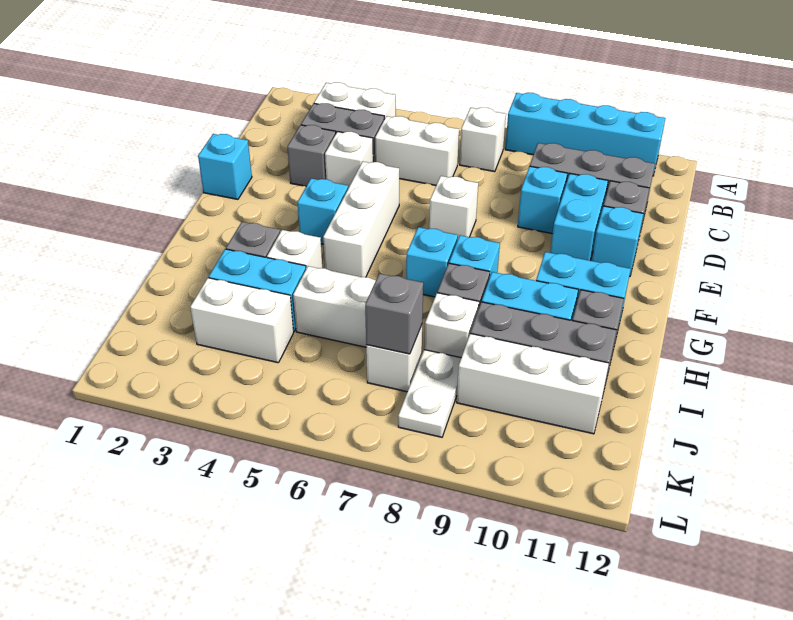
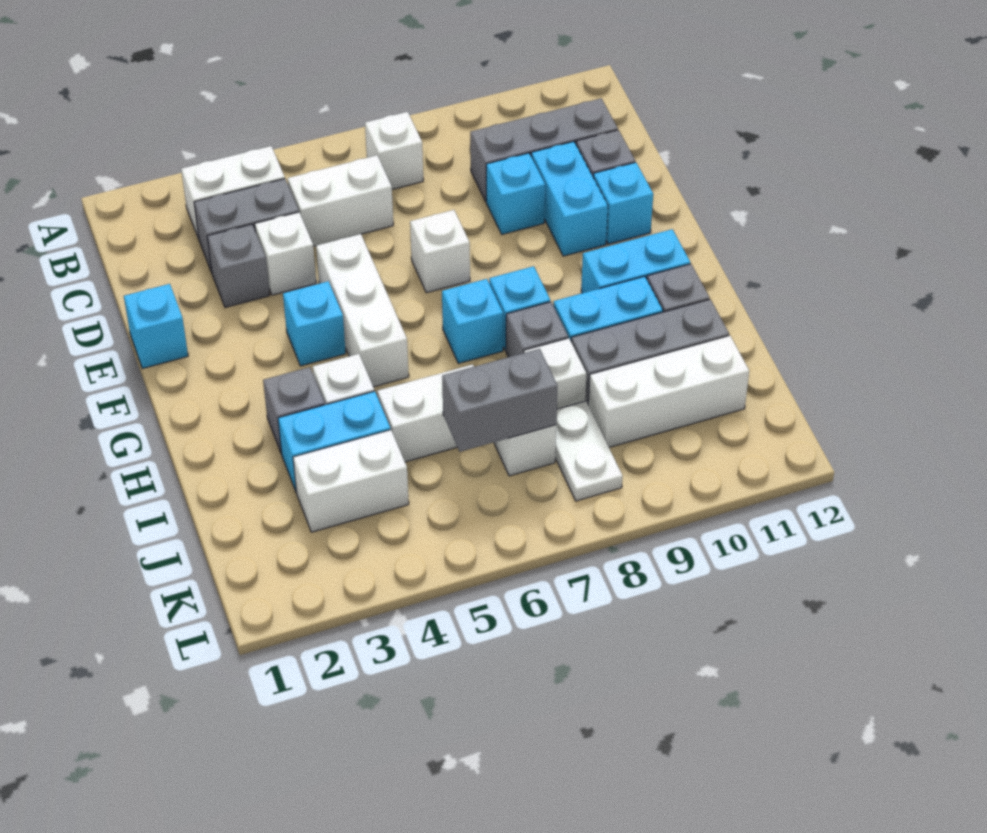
cyan brick A8:A11 level 1 -> none
grey brick J7 level 2 -> grey brick J6:J7 level 2

